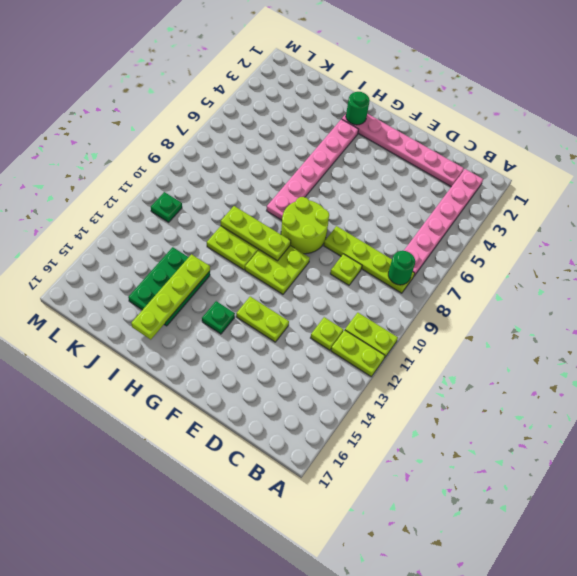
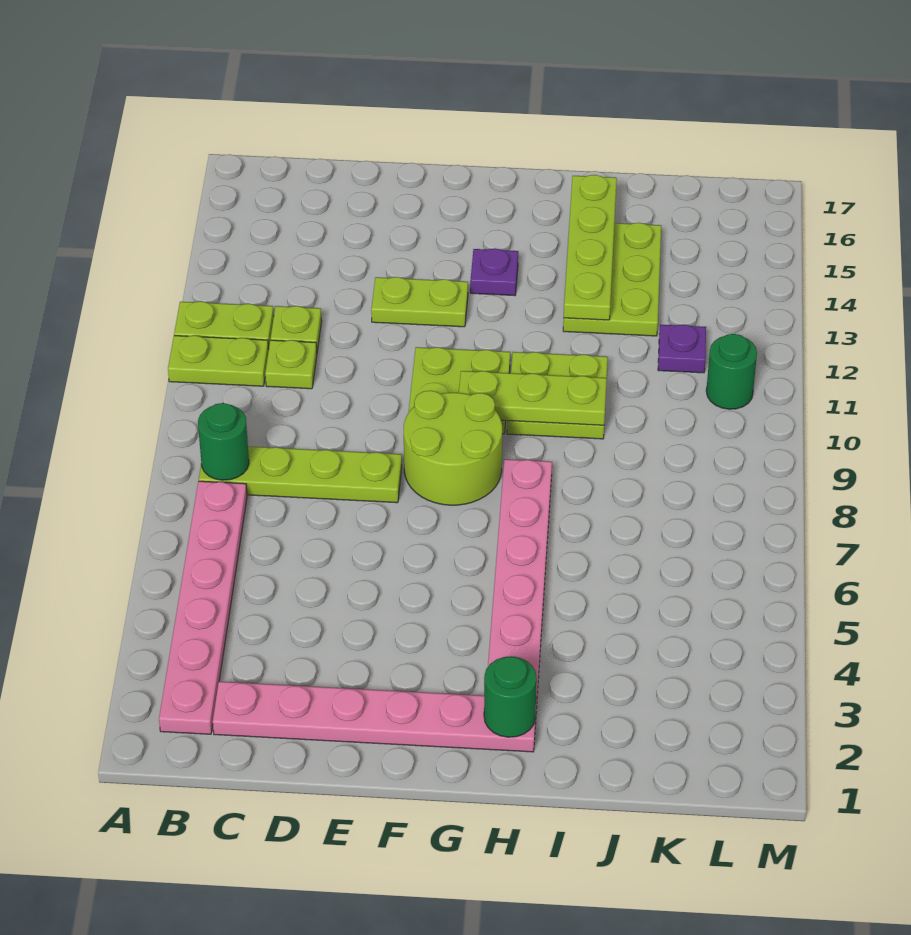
lime plate D9 level 1 -> lime plate C11 level 1
green plate G14 level 1 -> purple plate G14 level 1
green plate I13:J15 level 1 -> lime plate I13:J15 level 1
none -> purple plate K12 level 1
green plate L11 level 1 -> green round brick L11 level 1

